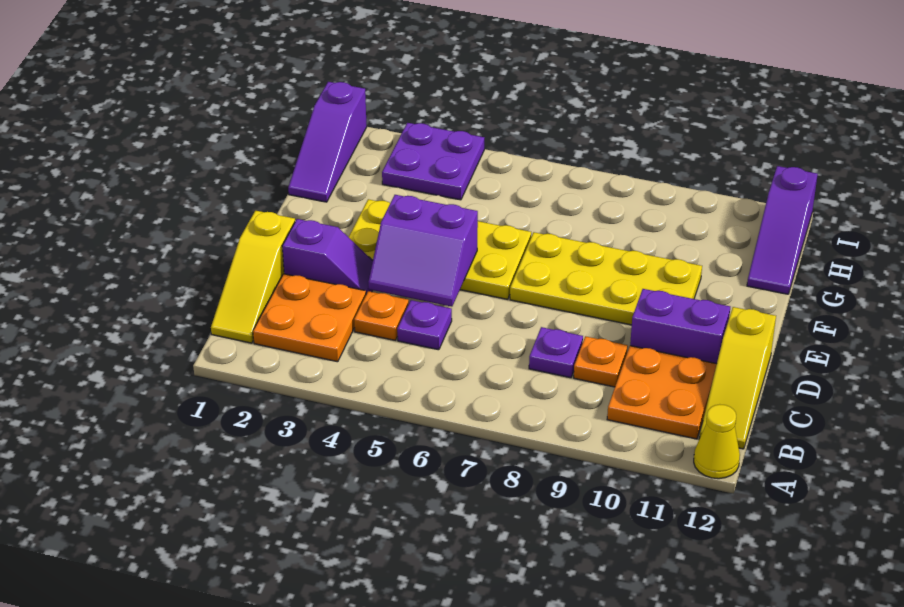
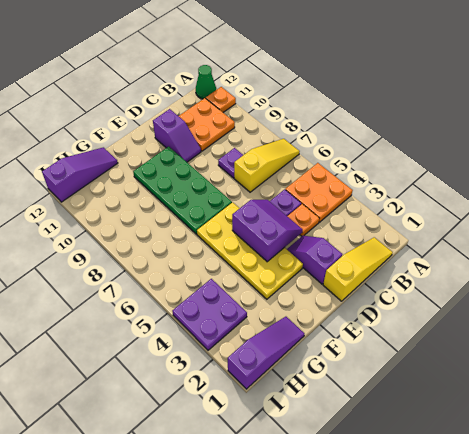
yellow cone A12 level 1 -> green cone A12 level 1
orange plate B2:C3 level 1 -> orange plate A4:B5 level 1
yellow slope B12:D12 level 1 top D -> yellow slope A7:C7 level 1 top C
orange plate C9 level 1 -> orange plate A11 level 1
purple brick D10:D11 level 1 -> purple slope D10:D11 level 1 top 11
yellow plate E7:F10 level 1 -> green plate E7:F10 level 1

